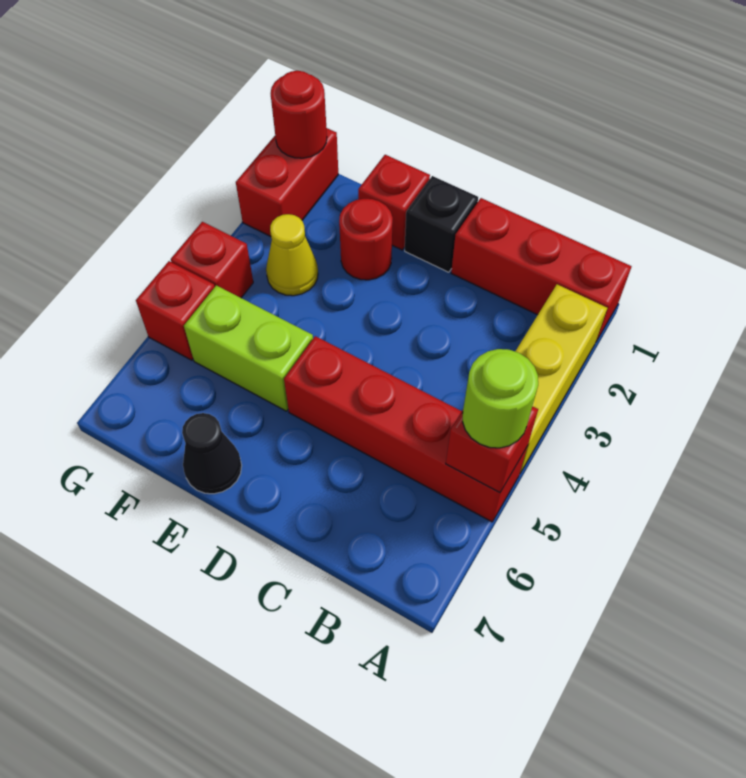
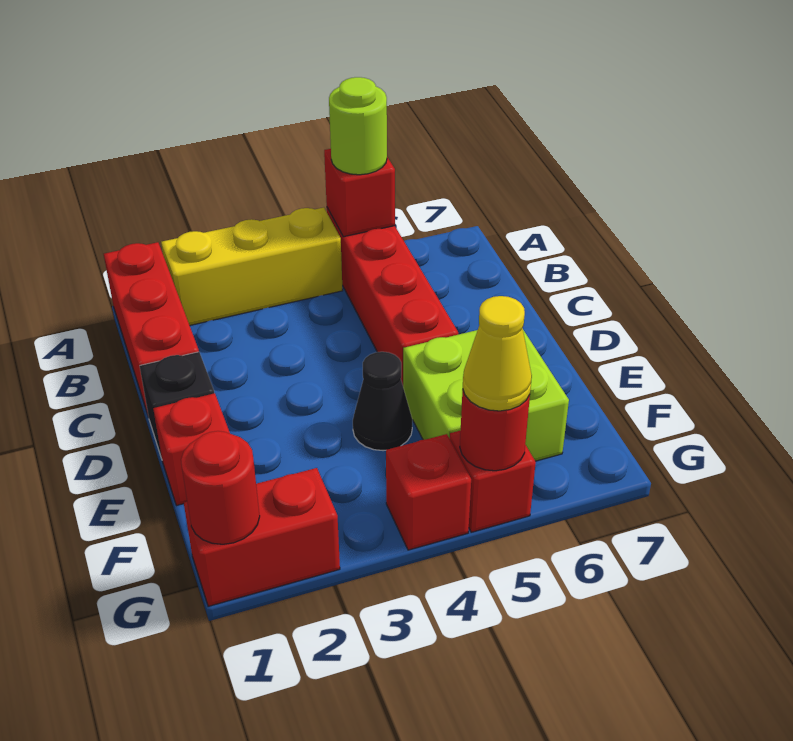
red round brick E2 level 1 -> red round brick G5 level 2
lime brick E5:F5 level 1 -> lime brick E5:F6 level 1
black cone E7 level 1 -> black cone E4 level 1
yellow cone F3 level 1 -> yellow cone G5 level 3

